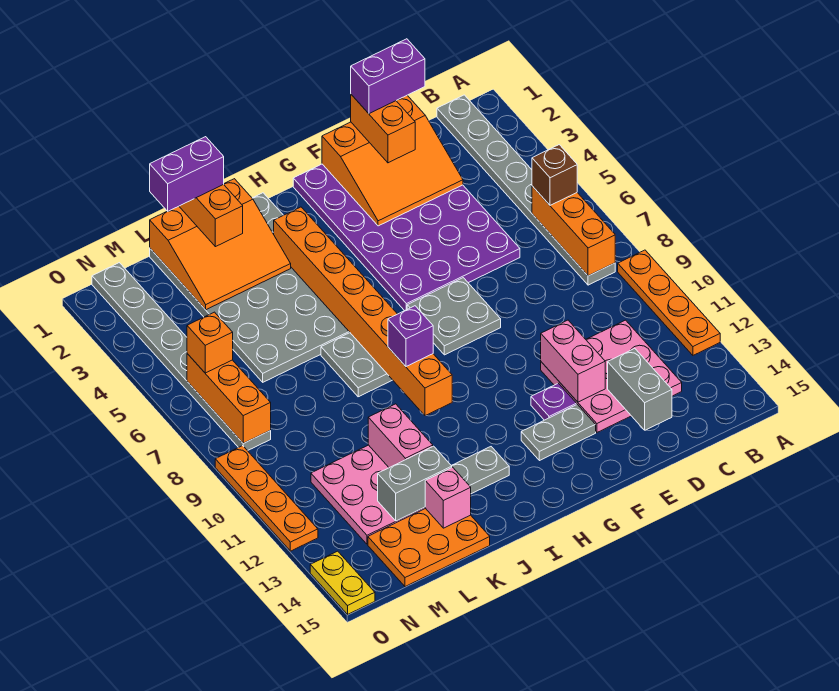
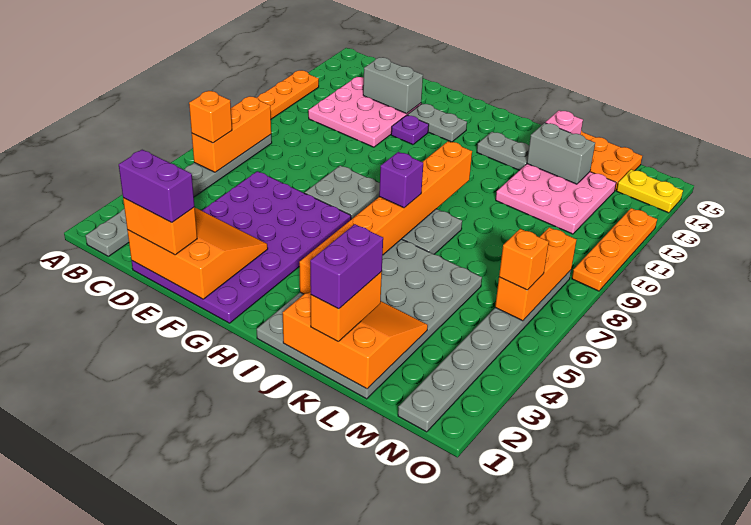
brown brick B6 level 3 -> orange brick B6 level 3
grey brick D13:D14 level 2 -> grey brick D13:E13 level 2
orange brick E1:E2 level 3 -> orange brick D1:E1 level 3
pink brick E11:E12 level 2 -> none
purple brick I9 level 3 -> purple brick I7 level 3
purple brick K1:L1 level 4 -> purple brick K1:K2 level 4
pink brick K11:K12 level 2 -> none
yellow plate O14:O15 level 1 -> yellow plate N14:O14 level 1

